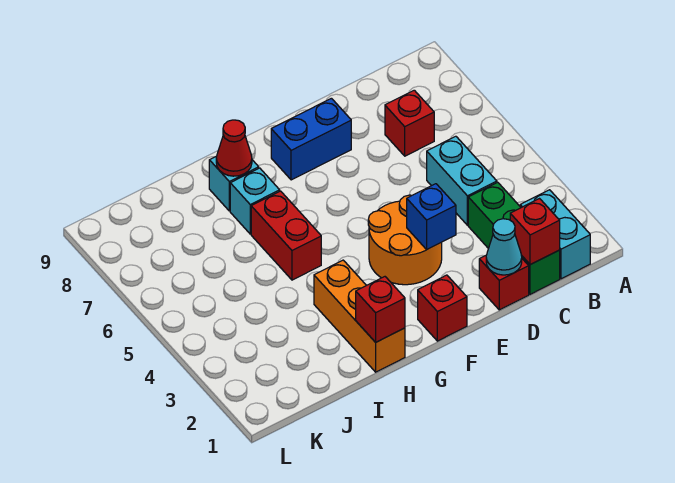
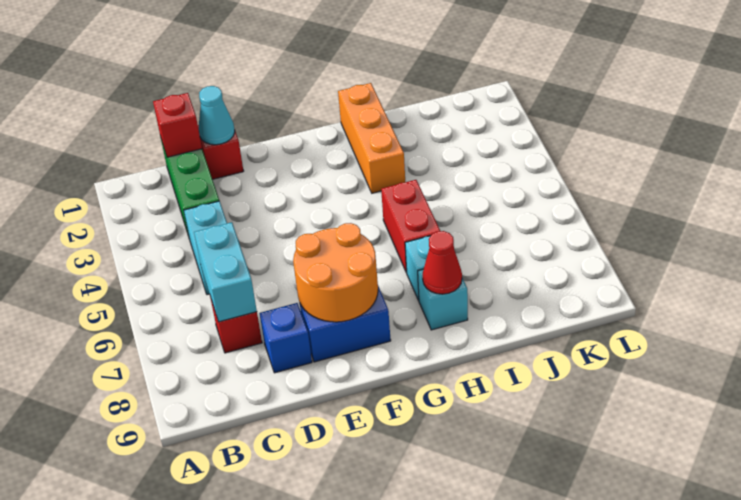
cyan brick B1:B2 level 1 -> cyan brick C6:C7 level 2
orange round brick E3:F4 level 1 -> orange round brick E7:F8 level 2
blue brick E3 level 2 -> blue brick D8 level 1
red brick F1 level 1 -> none
red brick H1 level 2 -> none

